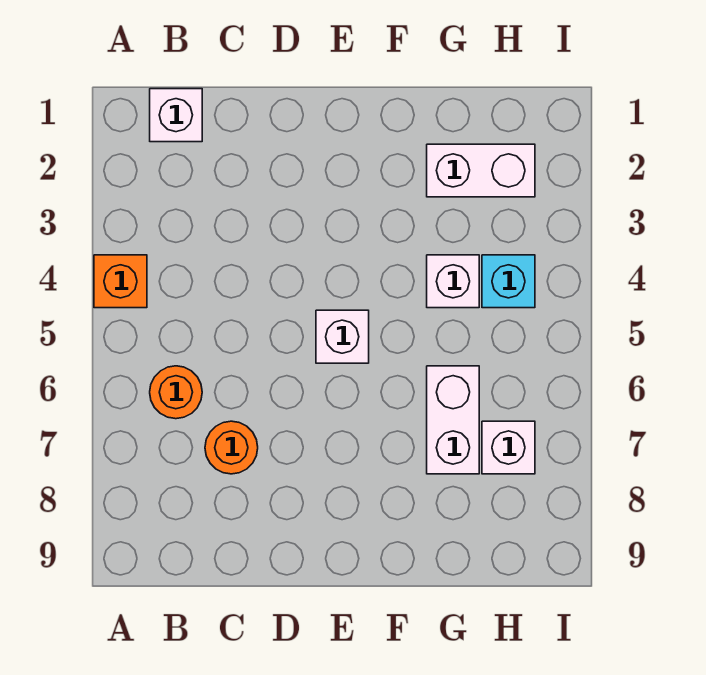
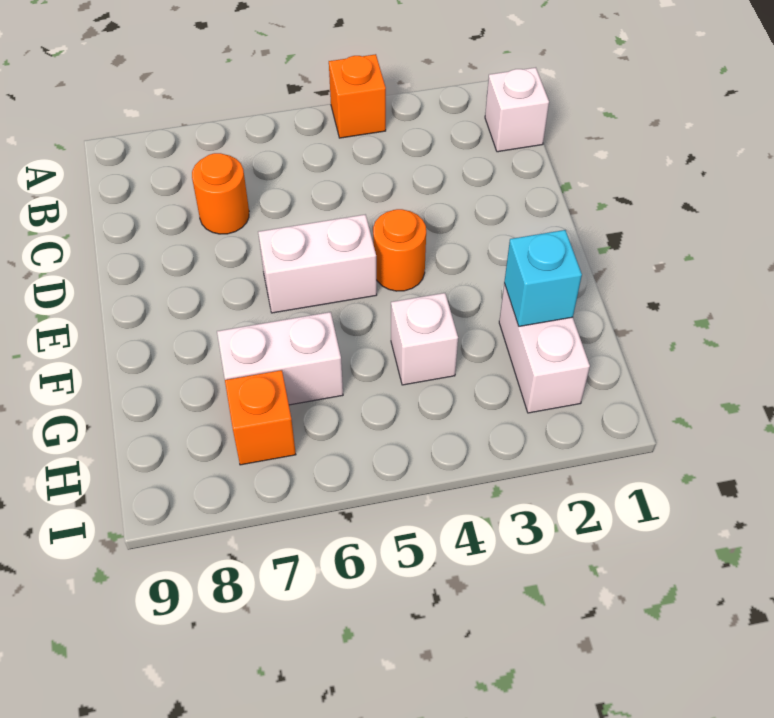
orange round brick B6 level 1 -> orange round brick E4 level 1
white brick E5 level 1 -> white brick E5:E6 level 1
cyan brick H4 level 1 -> cyan brick G2 level 2
white brick H7 level 1 -> orange brick H7 level 1

